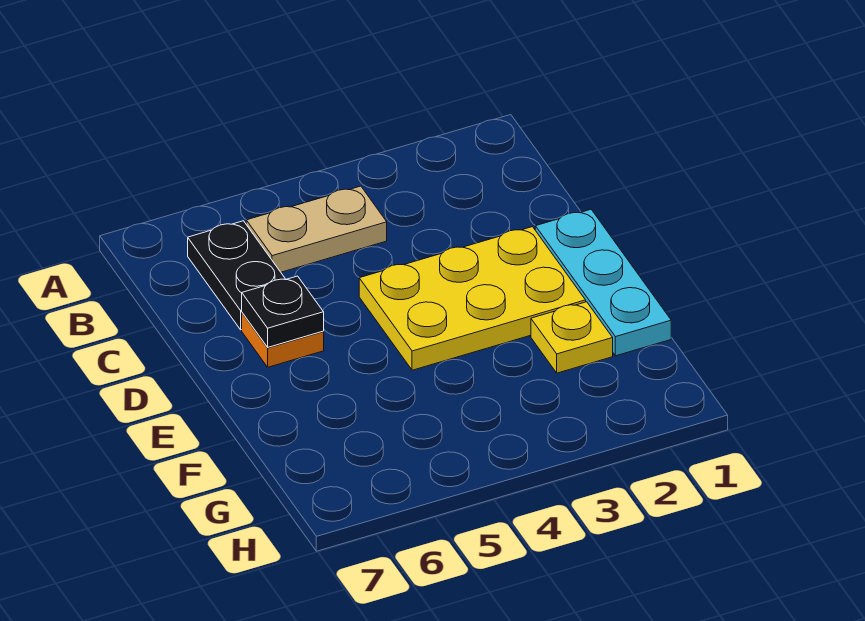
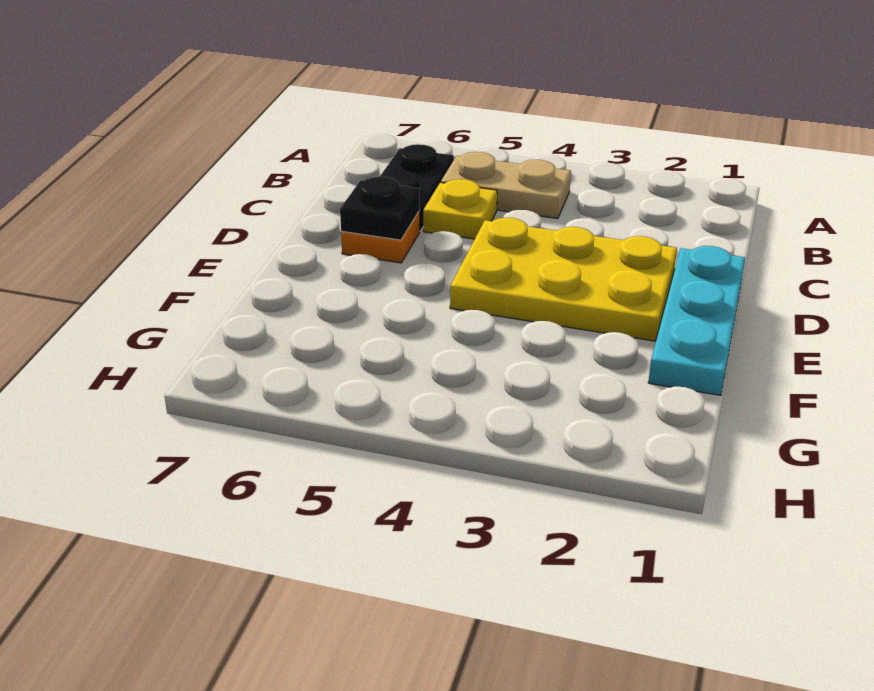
yellow plate F2 level 1 -> yellow plate C5 level 1

